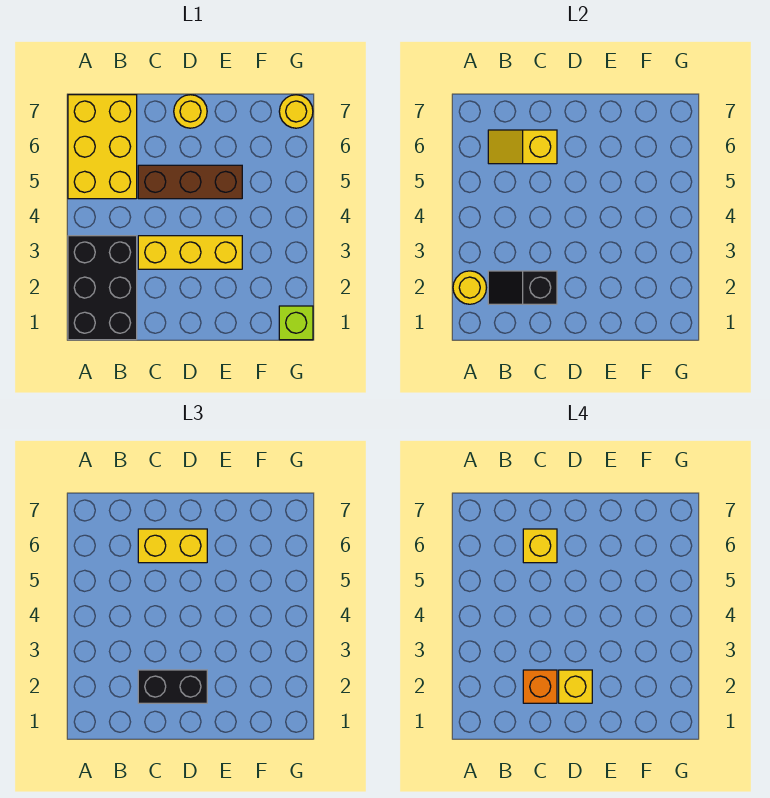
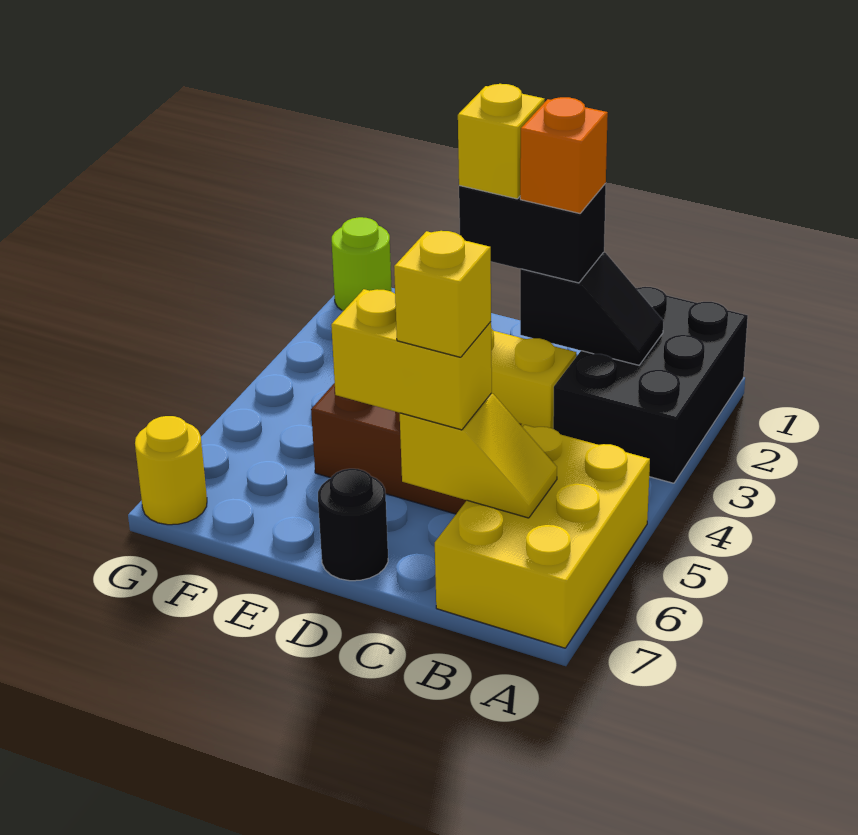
yellow round brick A2 level 2 -> none
yellow round brick D7 level 1 -> black round brick D7 level 1
lime brick G1 level 1 -> lime round brick G1 level 1

